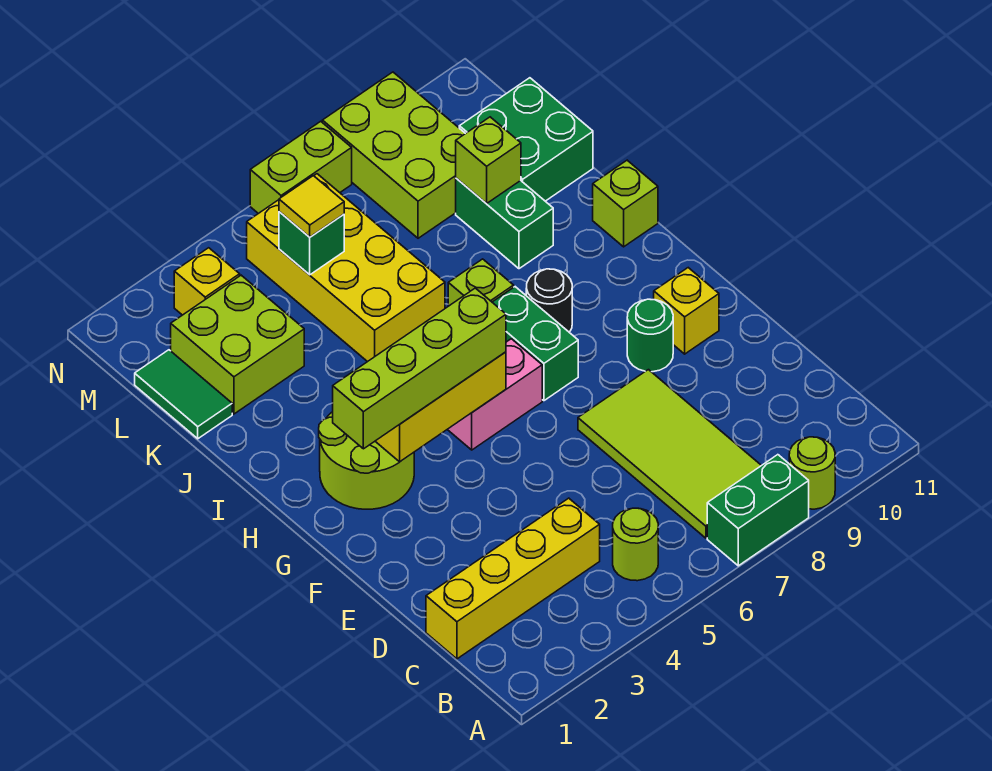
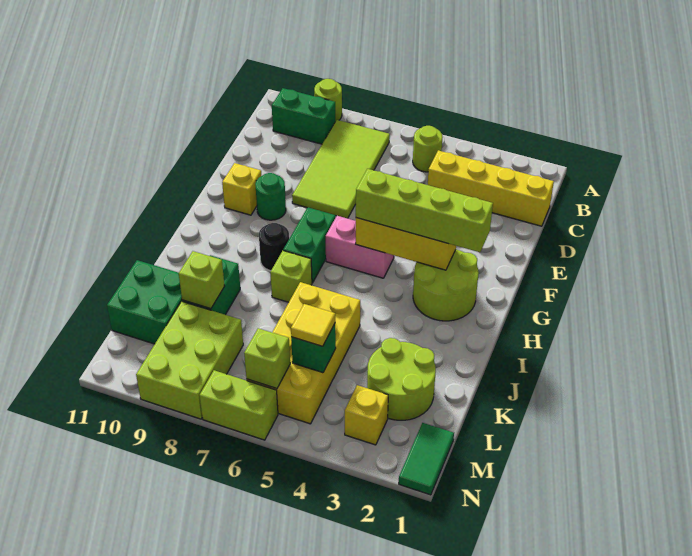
green brick A7:A8 level 1 -> green brick B9:B10 level 1
lime brick I11 level 1 -> lime brick M6 level 2
green tile K1:L1 level 1 -> green tile M1:N1 level 1
lime brick K2:L3 level 1 -> lime round brick K2:L3 level 1

